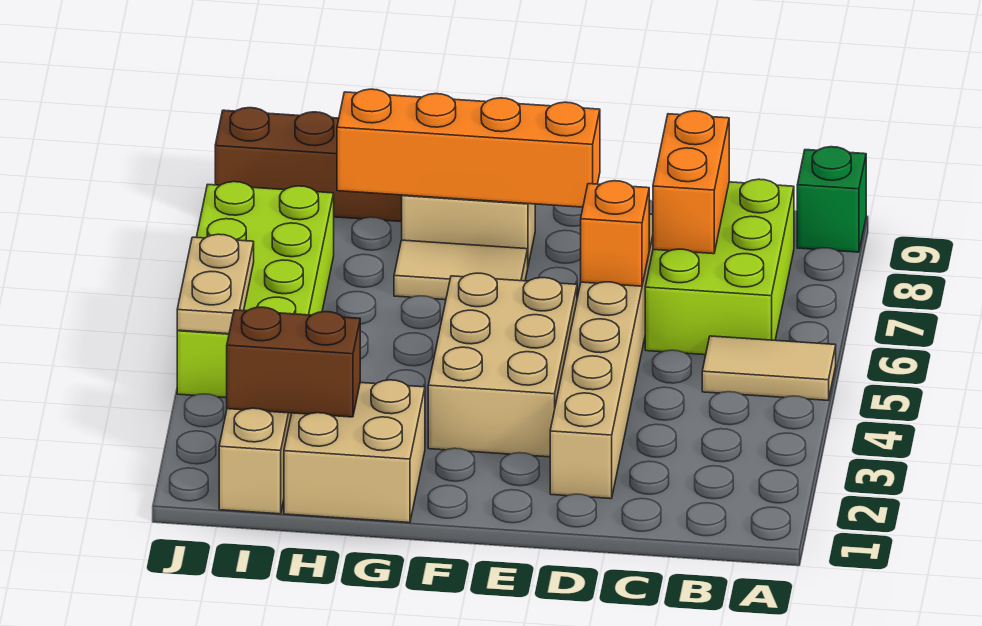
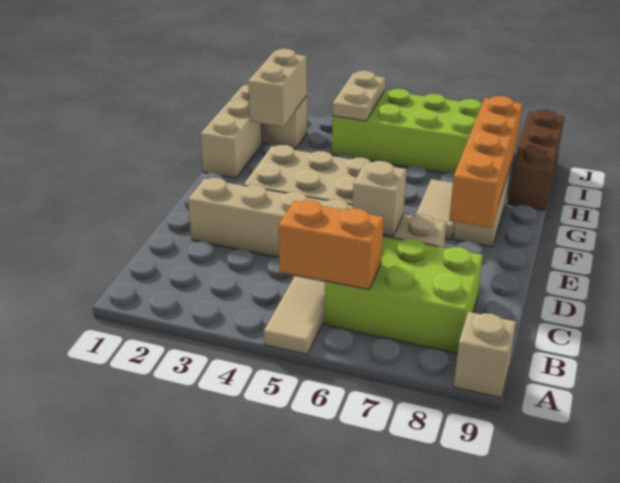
green brick A9 level 1 -> tan brick A9 level 1
orange brick C7:C8 level 2 -> orange brick B5:B6 level 2
orange brick D6 level 2 -> tan brick D6 level 2
tan brick G1:H2 level 1 -> tan brick G1:H1 level 1
brown brick H2:I2 level 2 -> tan brick H2:I2 level 2
tan plate J4:J5 level 2 -> tan plate I4:J4 level 2

